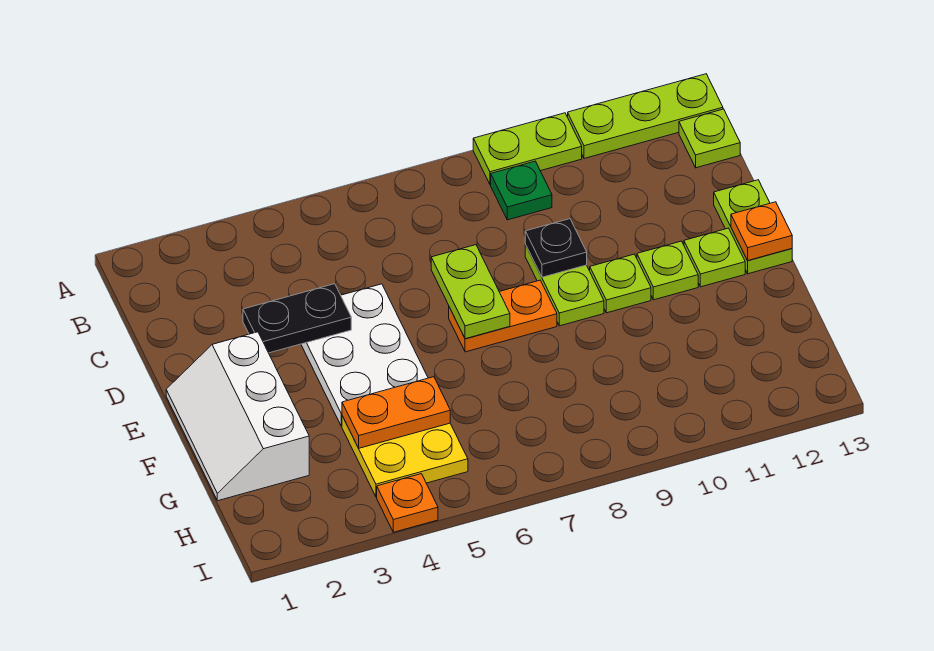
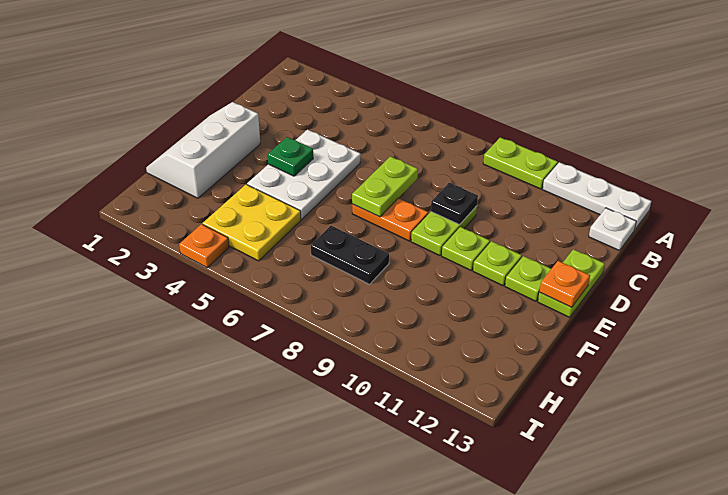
lime plate A11:A13 level 1 -> white plate A11:A13 level 1
green plate B9 level 1 -> green plate E4 level 2
lime plate B13 level 1 -> white plate B13 level 1
black plate D3:D4 level 2 -> black plate G7:G8 level 1
orange plate G4:G5 level 2 -> none

